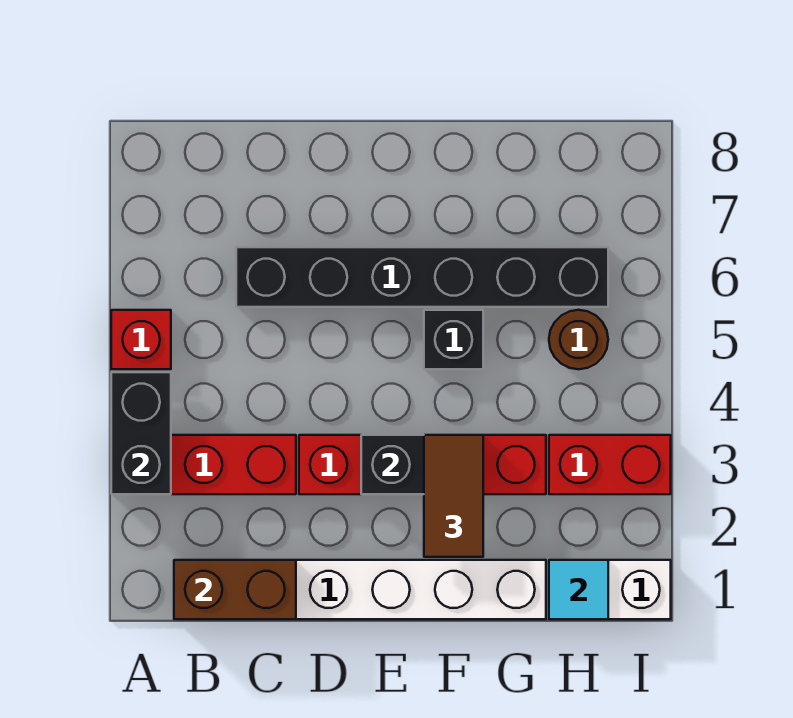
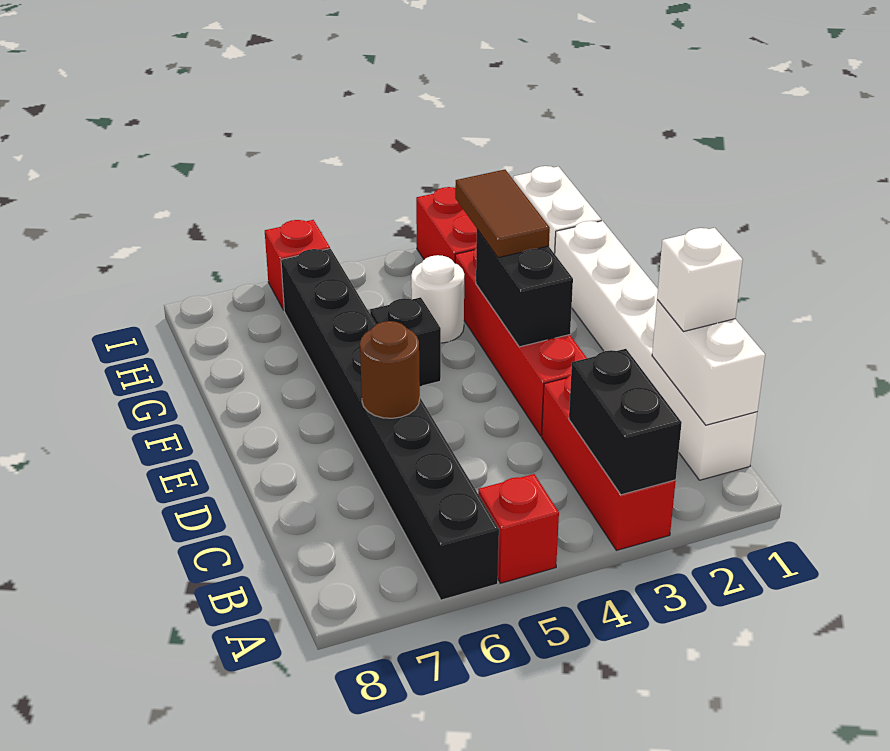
black brick A3:A4 level 2 -> black brick A3:B3 level 2
brown brick B1:C1 level 2 -> white brick B1:C1 level 2
none -> white brick C1 level 3
black brick C6:H6 level 1 -> black brick A6:H6 level 1
brown tile F2:F3 level 3 -> brown tile F3:G3 level 3
none -> white round brick G4 level 1
cyan tile H1 level 2 -> none
brown round brick H5 level 1 -> brown round brick D6 level 2
none -> red brick I6 level 1

